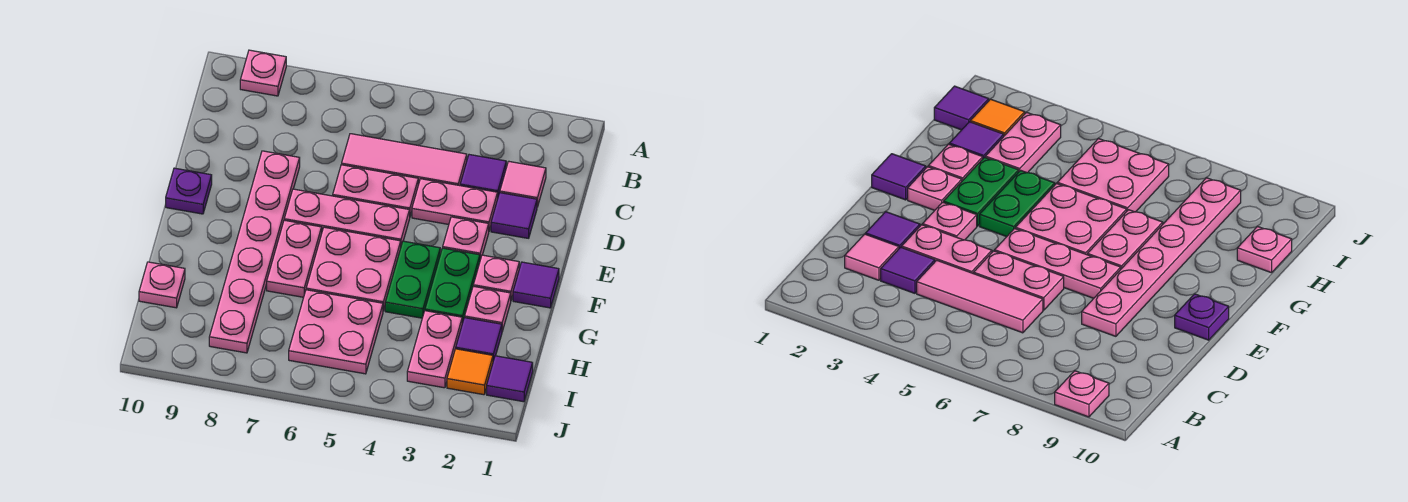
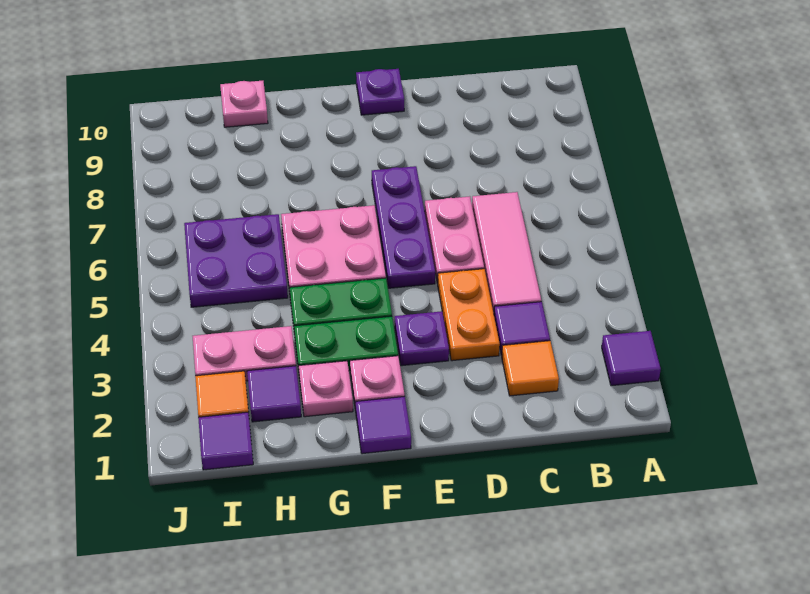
pink plate A9 level 1 -> none
pink tile C2 level 1 -> orange tile C2 level 1
purple tile D2 level 1 -> purple tile A2 level 1
pink plate D3:D4 level 1 -> orange plate D3:D4 level 1
pink plate D8:I8 level 1 -> none
pink plate E3 level 1 -> purple plate E3 level 1
pink plate E5:E7 level 1 -> purple plate E5:E7 level 1
pink plate F7:G7 level 1 -> none
pink plate H5:I6 level 1 -> purple plate H5:I6 level 1

